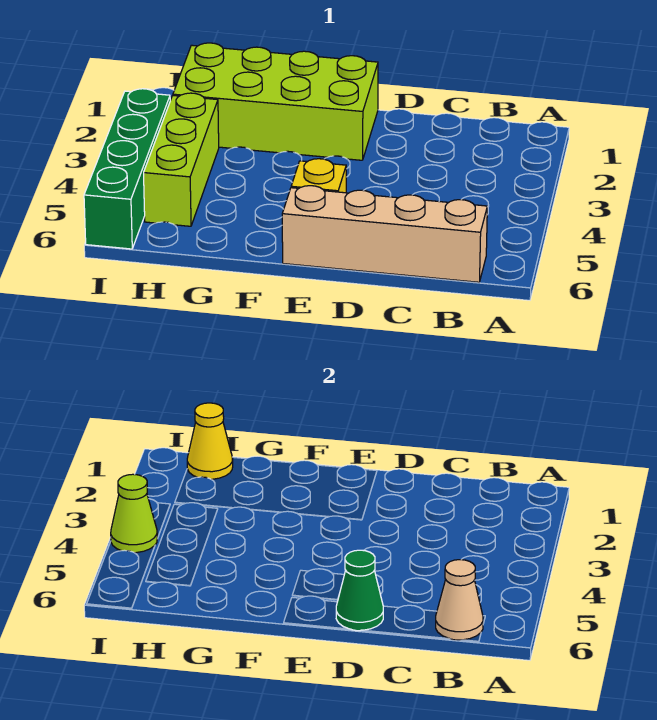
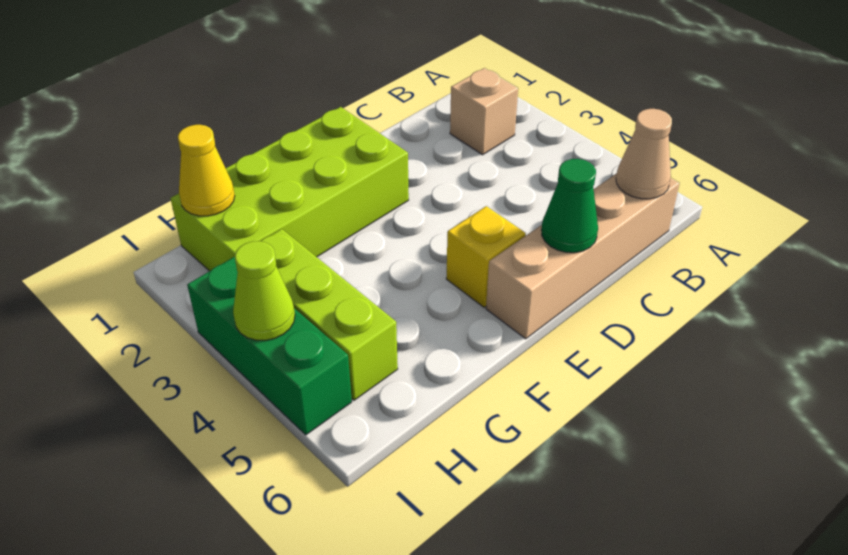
none -> tan brick B2 level 1
green brick I3:I6 level 1 -> green brick I3:I5 level 1

